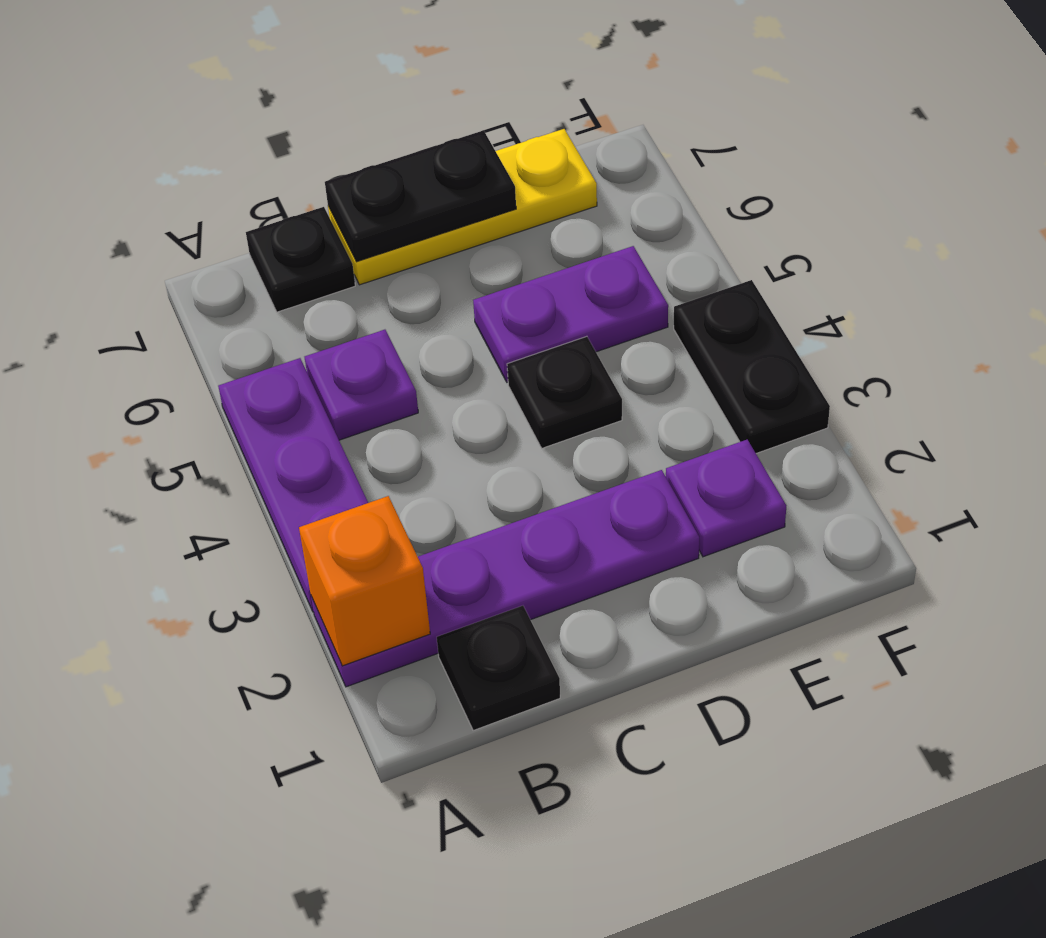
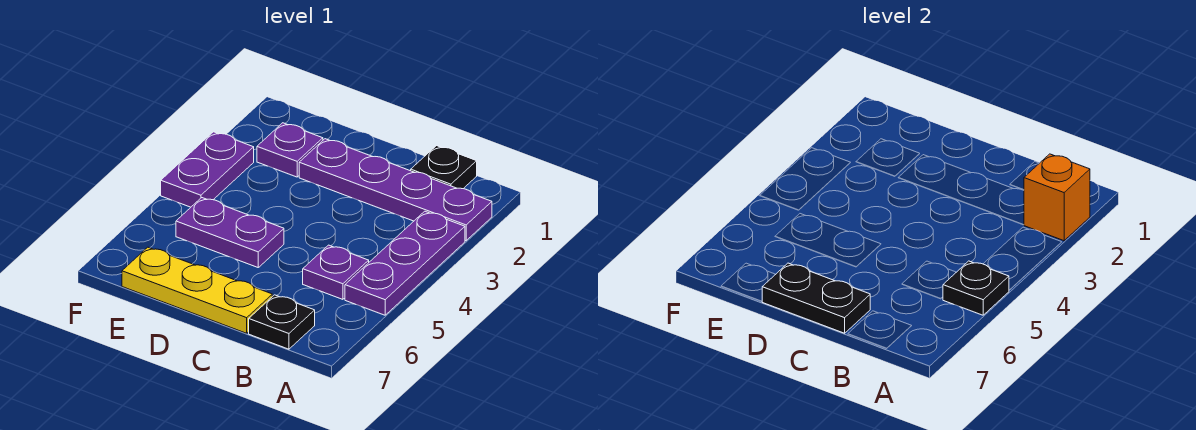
black plate D4 level 1 -> black plate A5 level 2
black plate F3:F4 level 1 -> purple plate F3:F4 level 1

